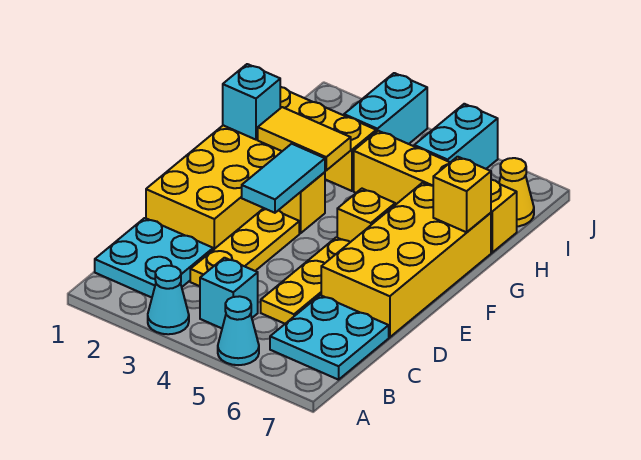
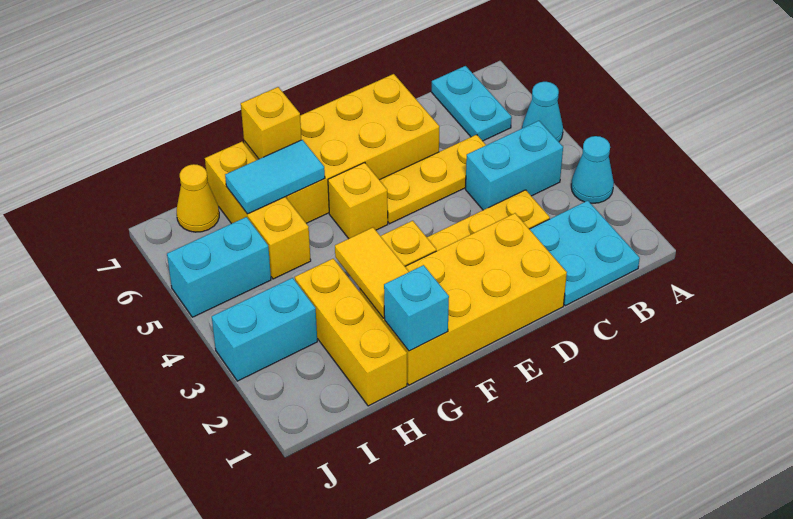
cyan brick B4 level 1 -> cyan brick B4:C4 level 1
cyan plate B6:C7 level 1 -> cyan plate B6:B7 level 1
cyan tile E3:F3 level 2 -> cyan tile G6:H6 level 2
yellow brick H4:H7 level 1 -> yellow brick H5:H7 level 1

